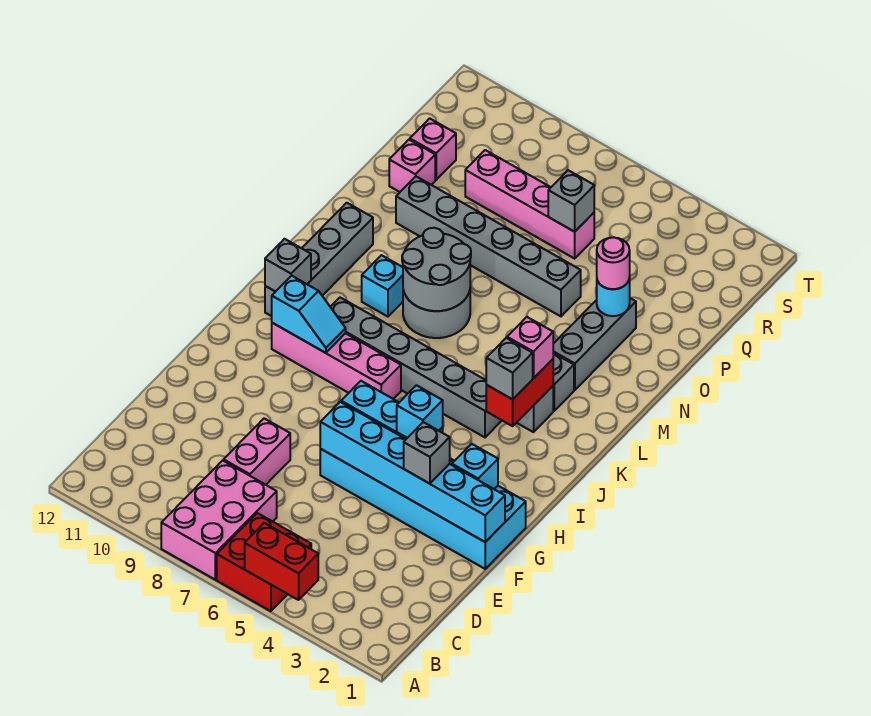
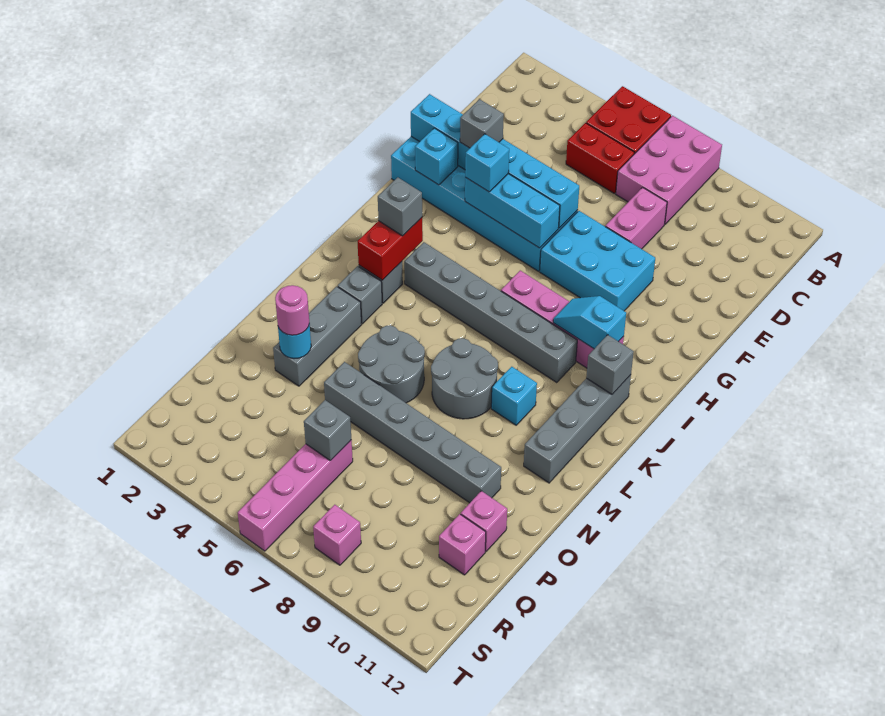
red brick A4:A5 level 2 -> red brick C5:C6 level 1
none -> cyan brick F7:G9 level 1
pink brick K3 level 3 -> pink brick S8 level 1
grey round brick L7:M8 level 2 -> grey round brick M5:N6 level 1
pink brick Q6:Q9 level 1 -> pink brick Q6:T6 level 1

